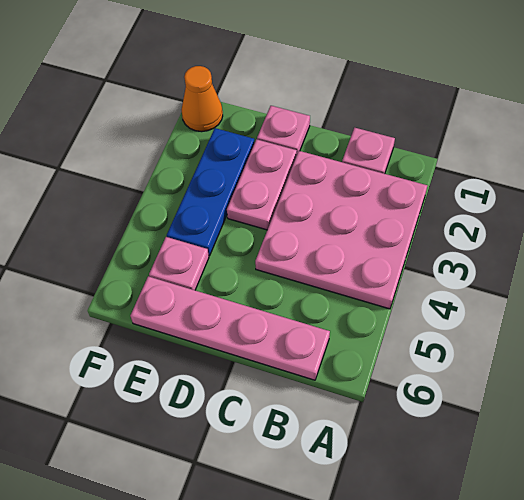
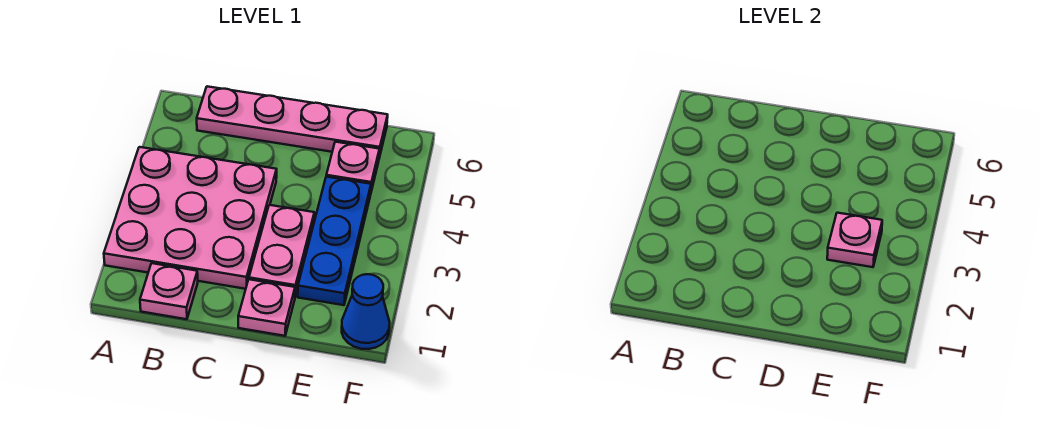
none -> pink plate E3 level 2
orange cone F1 level 1 -> blue cone F1 level 1

